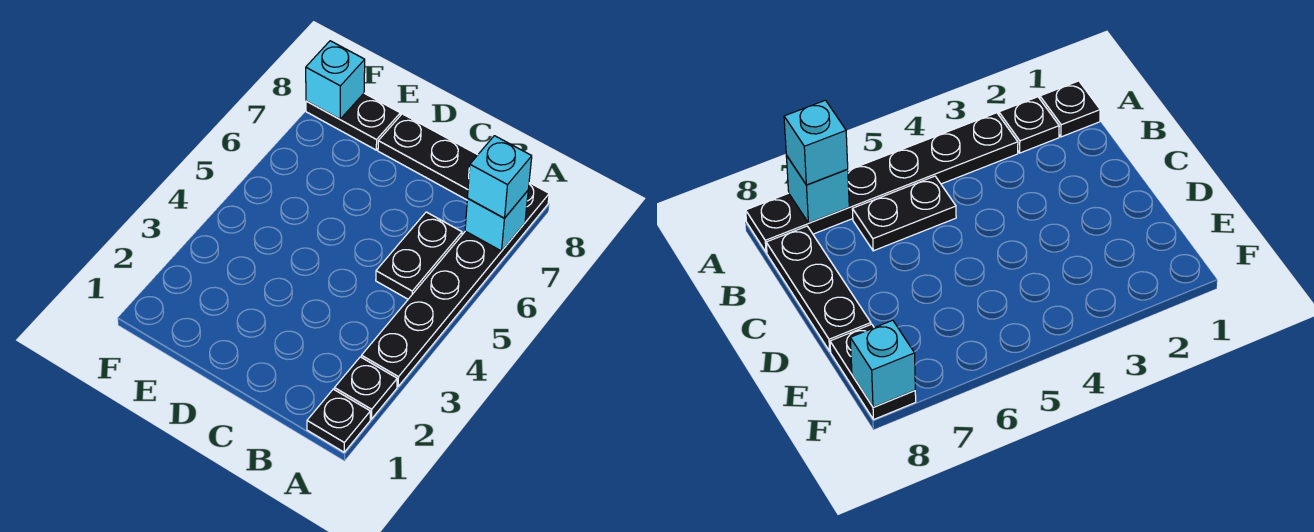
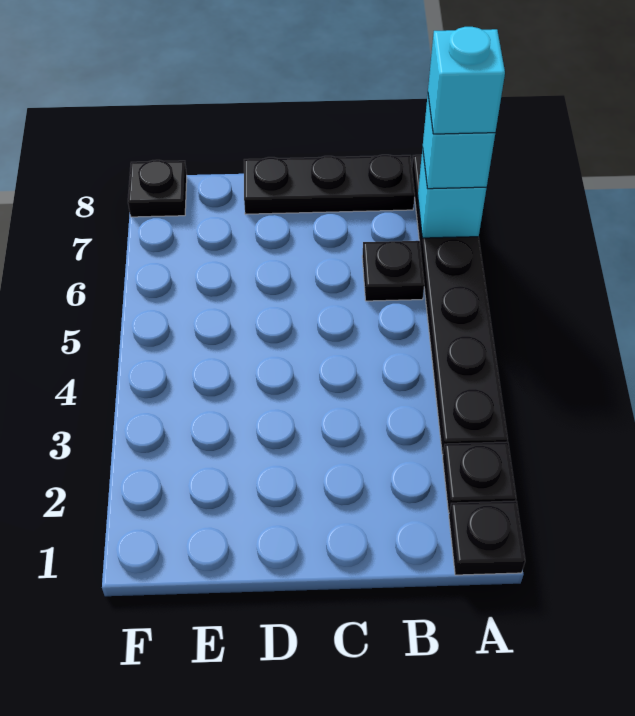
black plate B5:B6 level 1 -> black plate B6 level 1
black plate E8:F8 level 1 -> black plate F8 level 1
cyan brick F8 level 2 -> cyan brick A7 level 4

